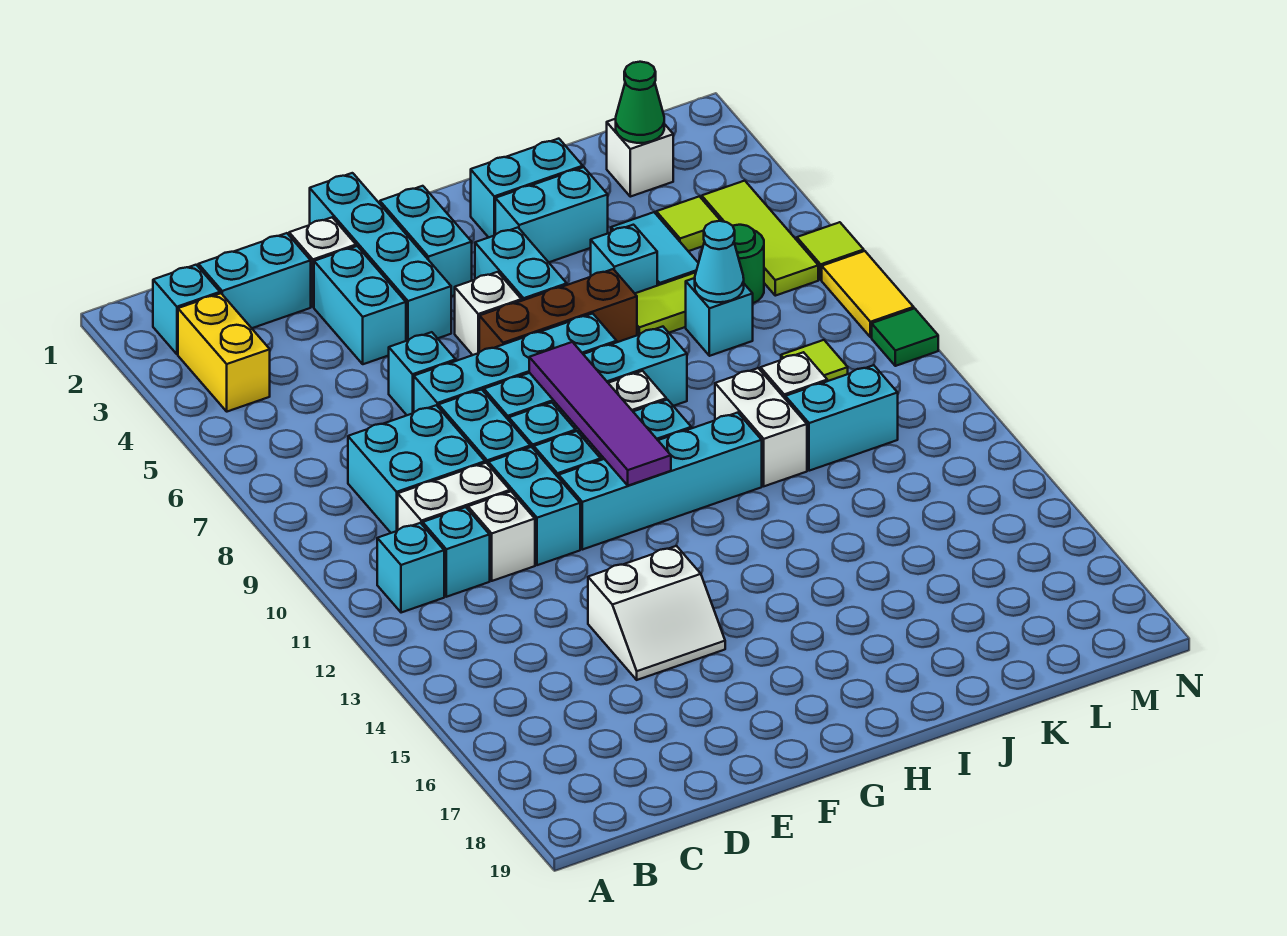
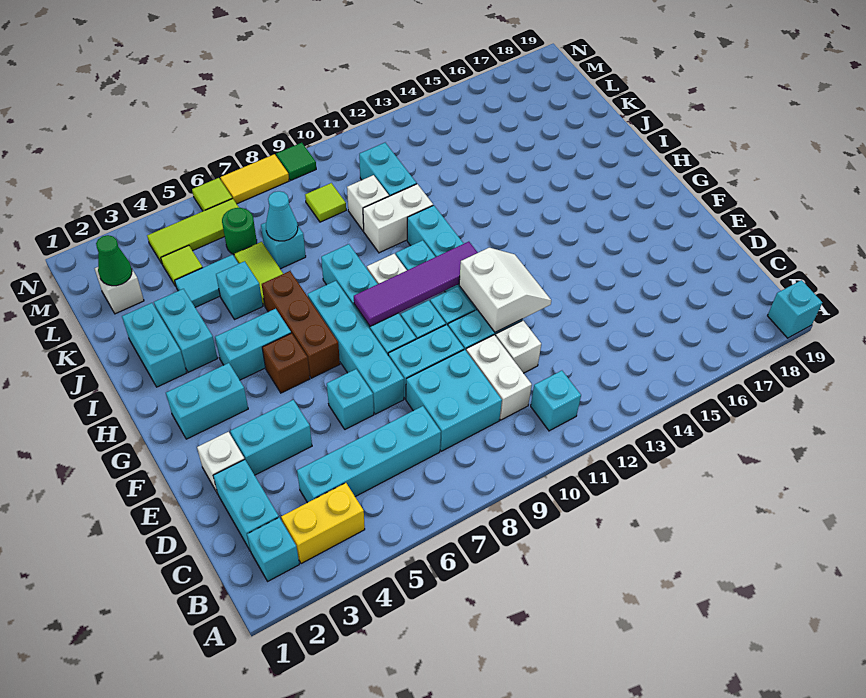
cyan brick C11 level 1 -> cyan brick A19 level 1
white slope E14:F15 level 1 top 14 -> white slope E11:F12 level 2 top 11
cyan brick F1:F4 level 1 -> cyan brick C4:C7 level 1
white brick G5 level 1 -> brown brick G5 level 1

